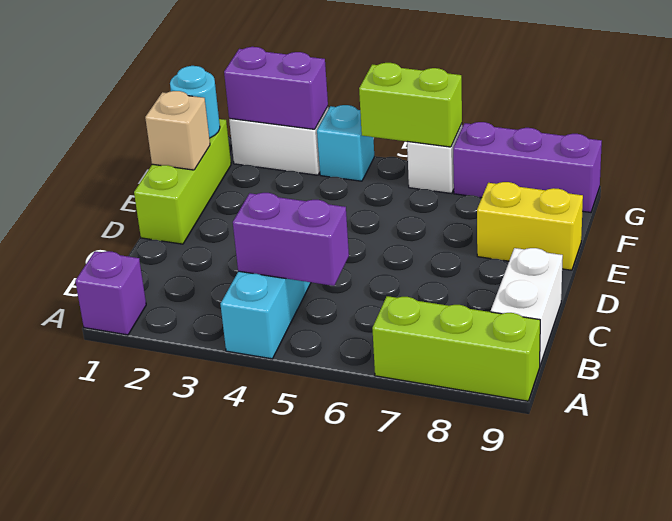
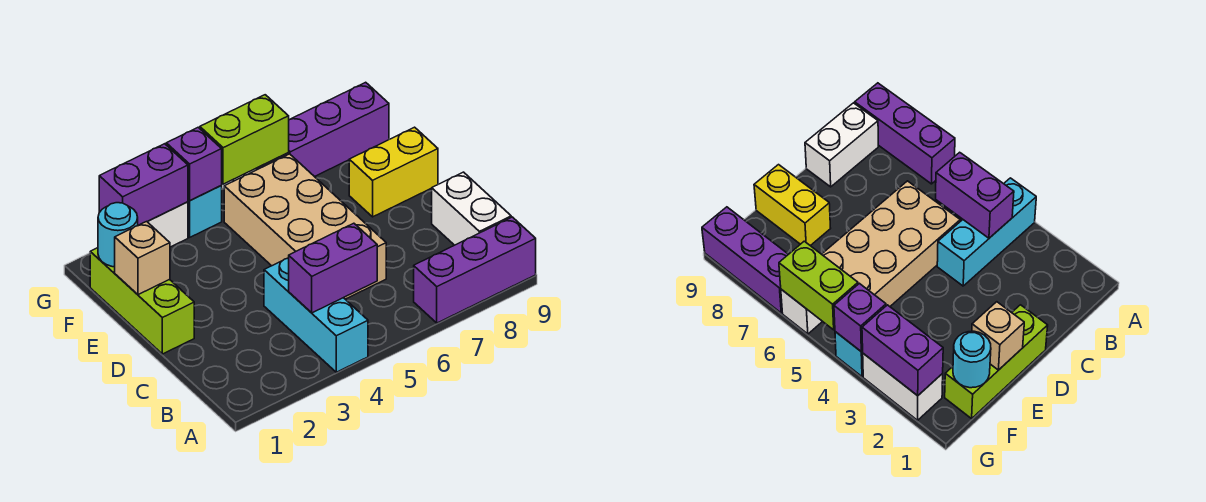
purple brick A1 level 1 -> purple brick G4 level 2
lime brick A7:A9 level 1 -> purple brick A7:A9 level 1
none -> tan brick C5:F6 level 1

